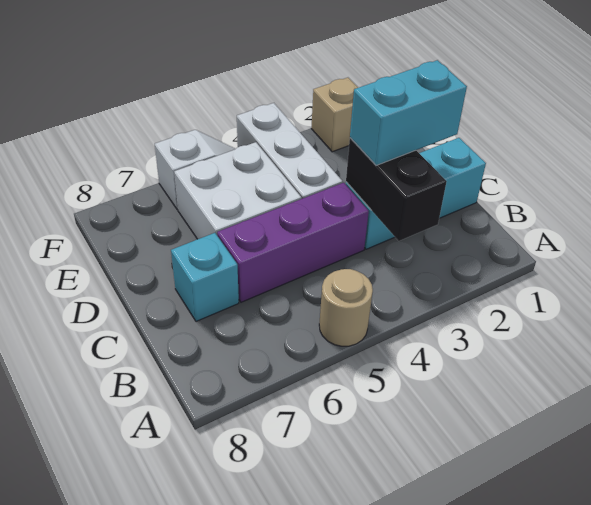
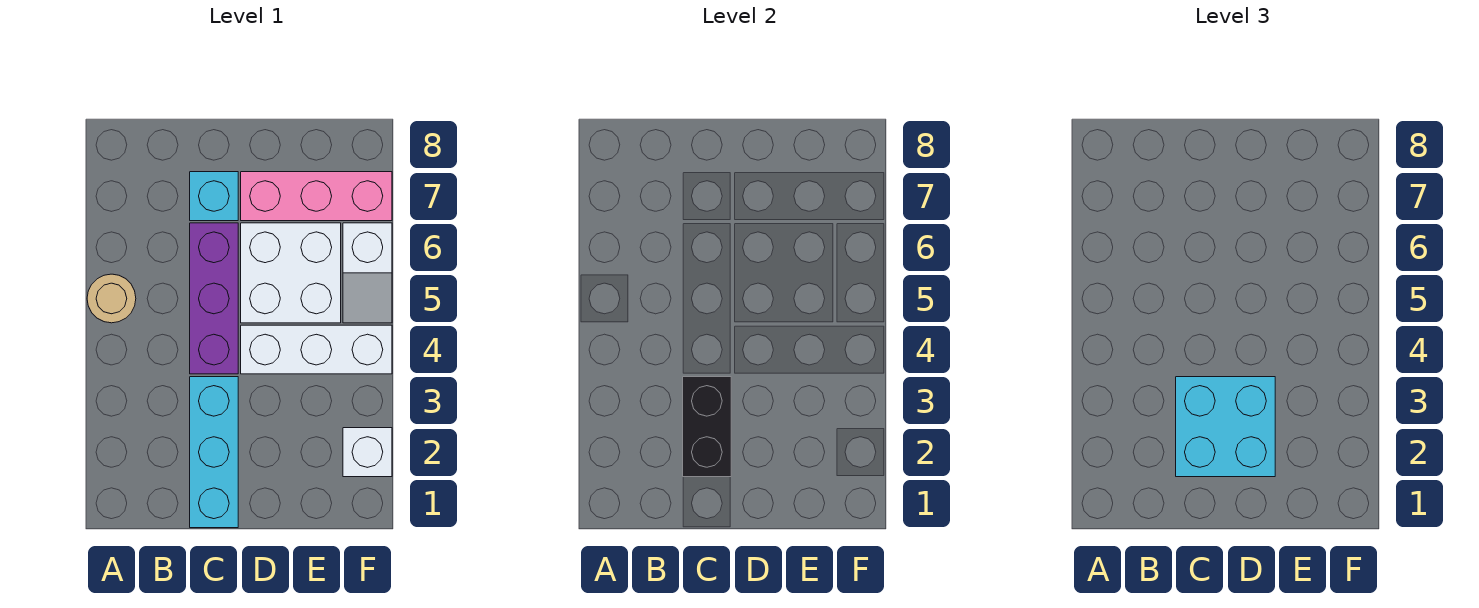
black brick B3:C3 level 2 -> black brick C2:C3 level 2
cyan brick C2:C3 level 3 -> cyan brick C2:D3 level 3
none -> pink brick D7:F7 level 1
tan brick F2 level 1 -> white brick F2 level 1

